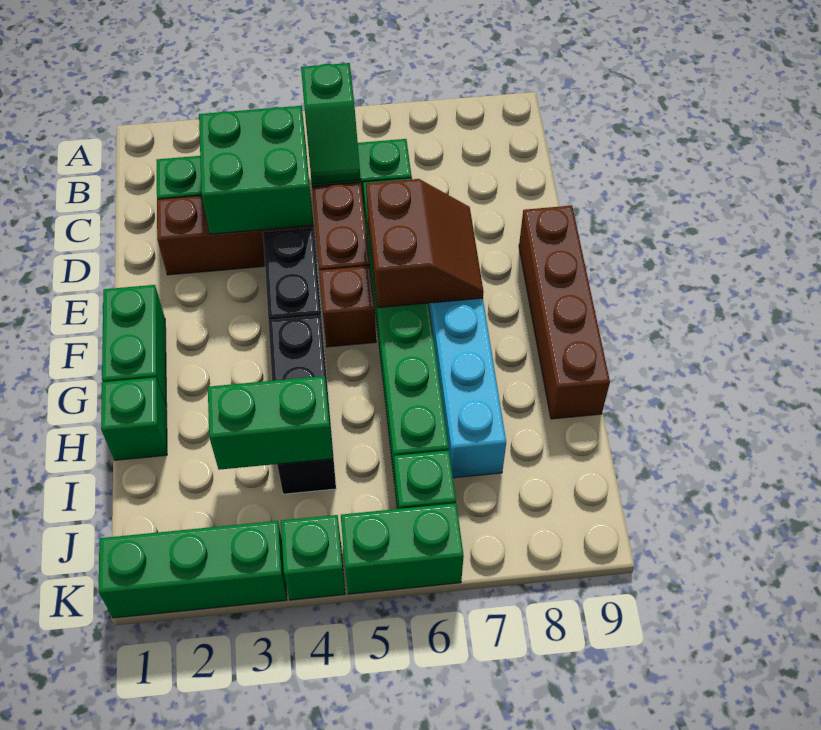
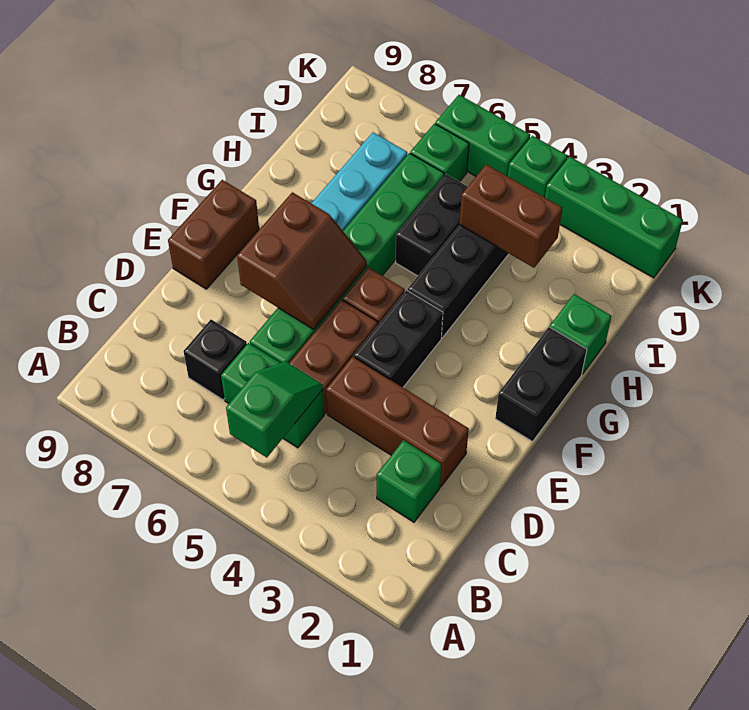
green brick C3:D4 level 2 -> none
none -> black brick C7 level 1
brown slope E6:F7 level 2 top 6 -> brown slope E6:F7 level 2 top 7
brown brick E9:H9 level 1 -> brown brick E9:F9 level 1
green brick F1:G1 level 1 -> black brick F1:G1 level 1
none -> black brick H5:I5 level 1
green brick I3:I4 level 2 -> brown brick I3:I4 level 2

